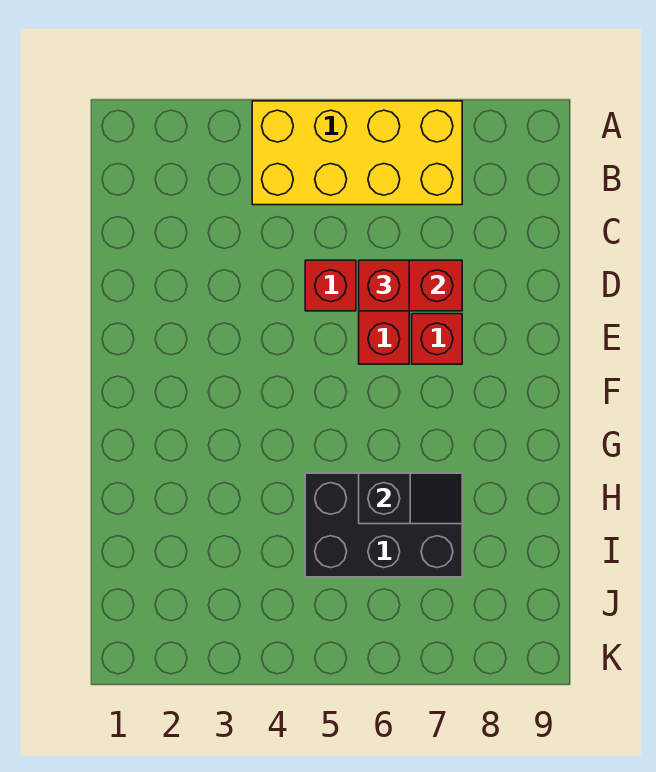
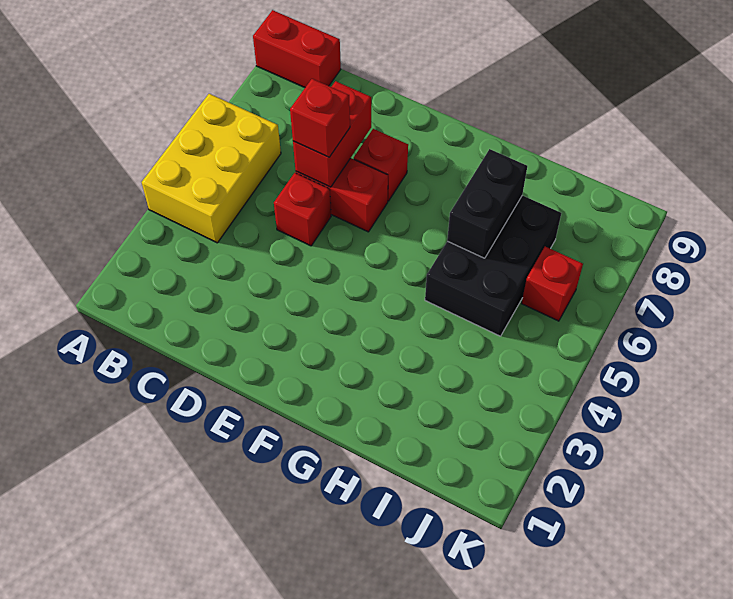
yellow brick A4:B7 level 1 -> yellow brick A4:B6 level 1
none -> red brick A9:B9 level 1
black slope H6:H7 level 2 top 6 -> black brick H6:H7 level 2
none -> red brick J6 level 1

